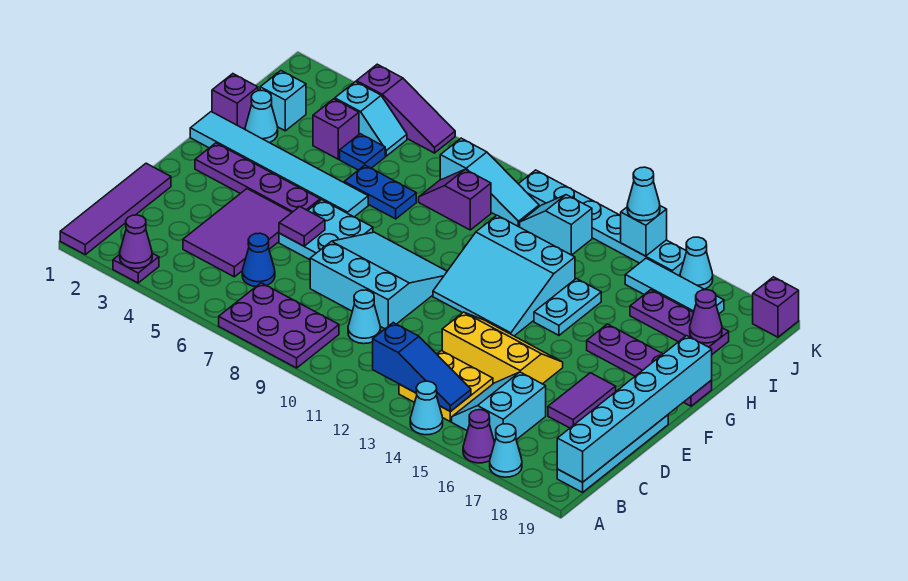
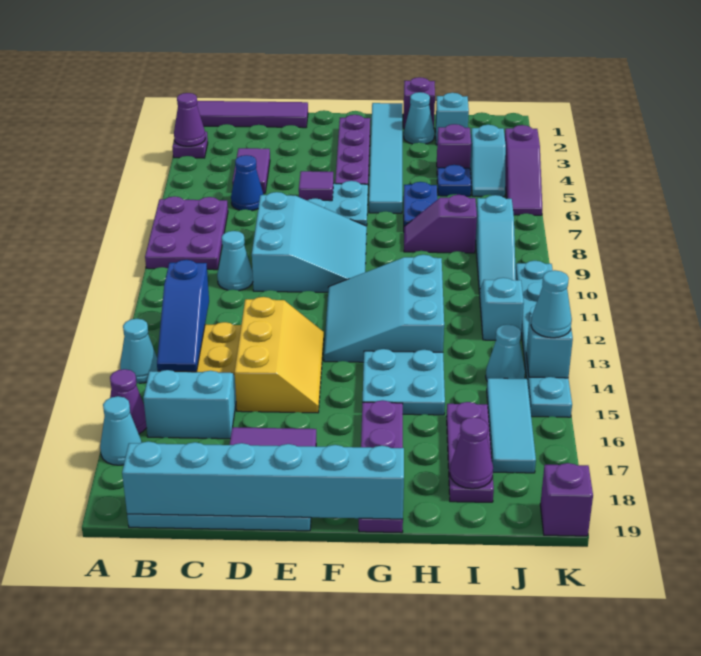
purple tile C4:E5 level 1 -> purple tile C4:C5 level 1
cyan plate G14:H14 level 1 -> cyan plate G14:H15 level 1
purple slope I8:I9 level 1 top 9 -> purple slope H8:I8 level 1 top I
cyan cone K16 level 1 -> cyan cone J14 level 1

